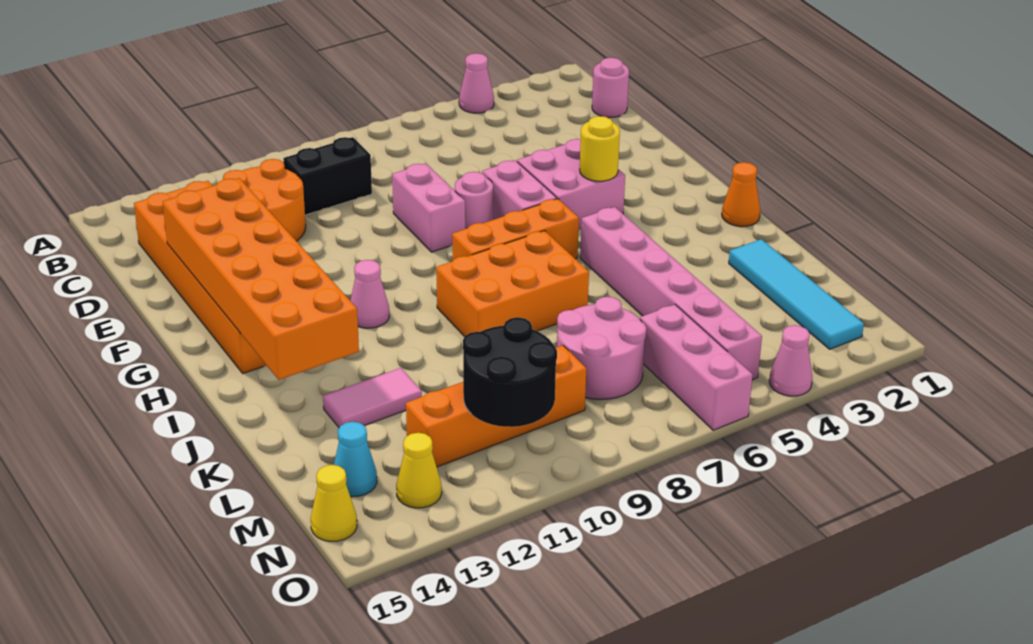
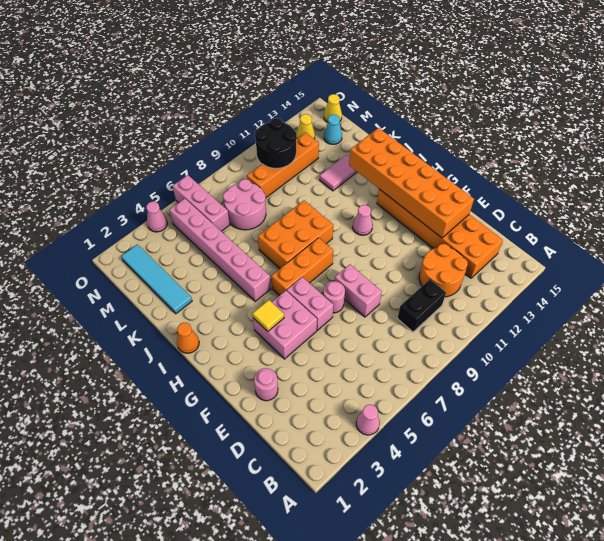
pink round brick C1 level 1 -> pink round brick E2 level 1
yellow round brick G4 level 2 -> yellow tile G4 level 2

